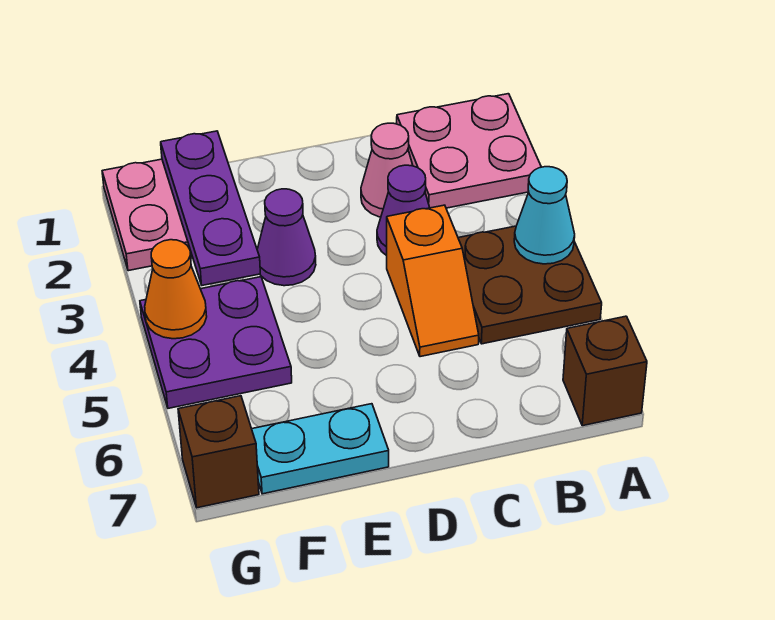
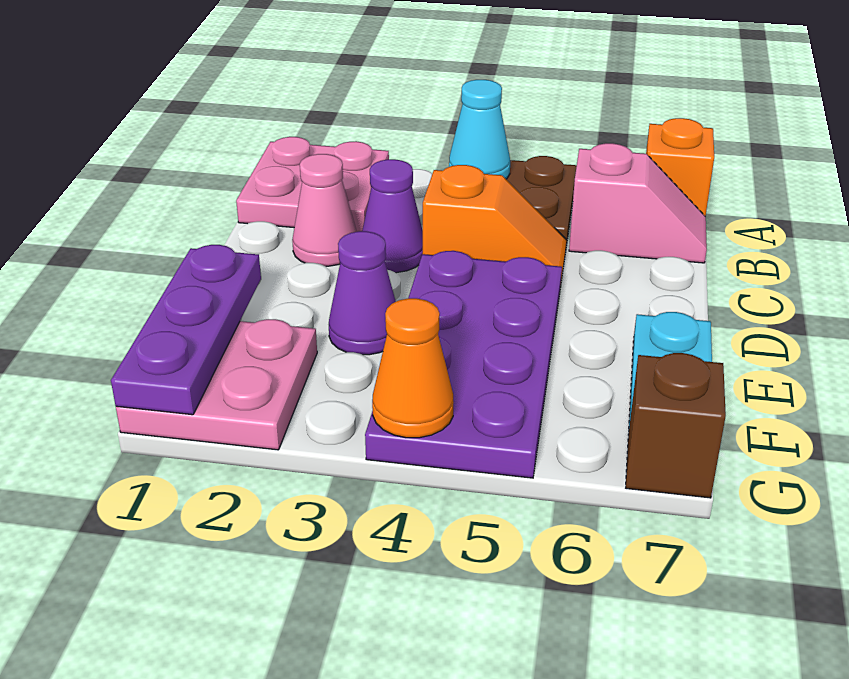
brown brick A7 level 1 -> orange brick A7 level 1
none -> pink slope B6:B7 level 1 top 6
purple plate F1:F3 level 2 -> purple plate E1:G1 level 2
purple plate F4:G5 level 1 -> purple plate D4:G5 level 1

